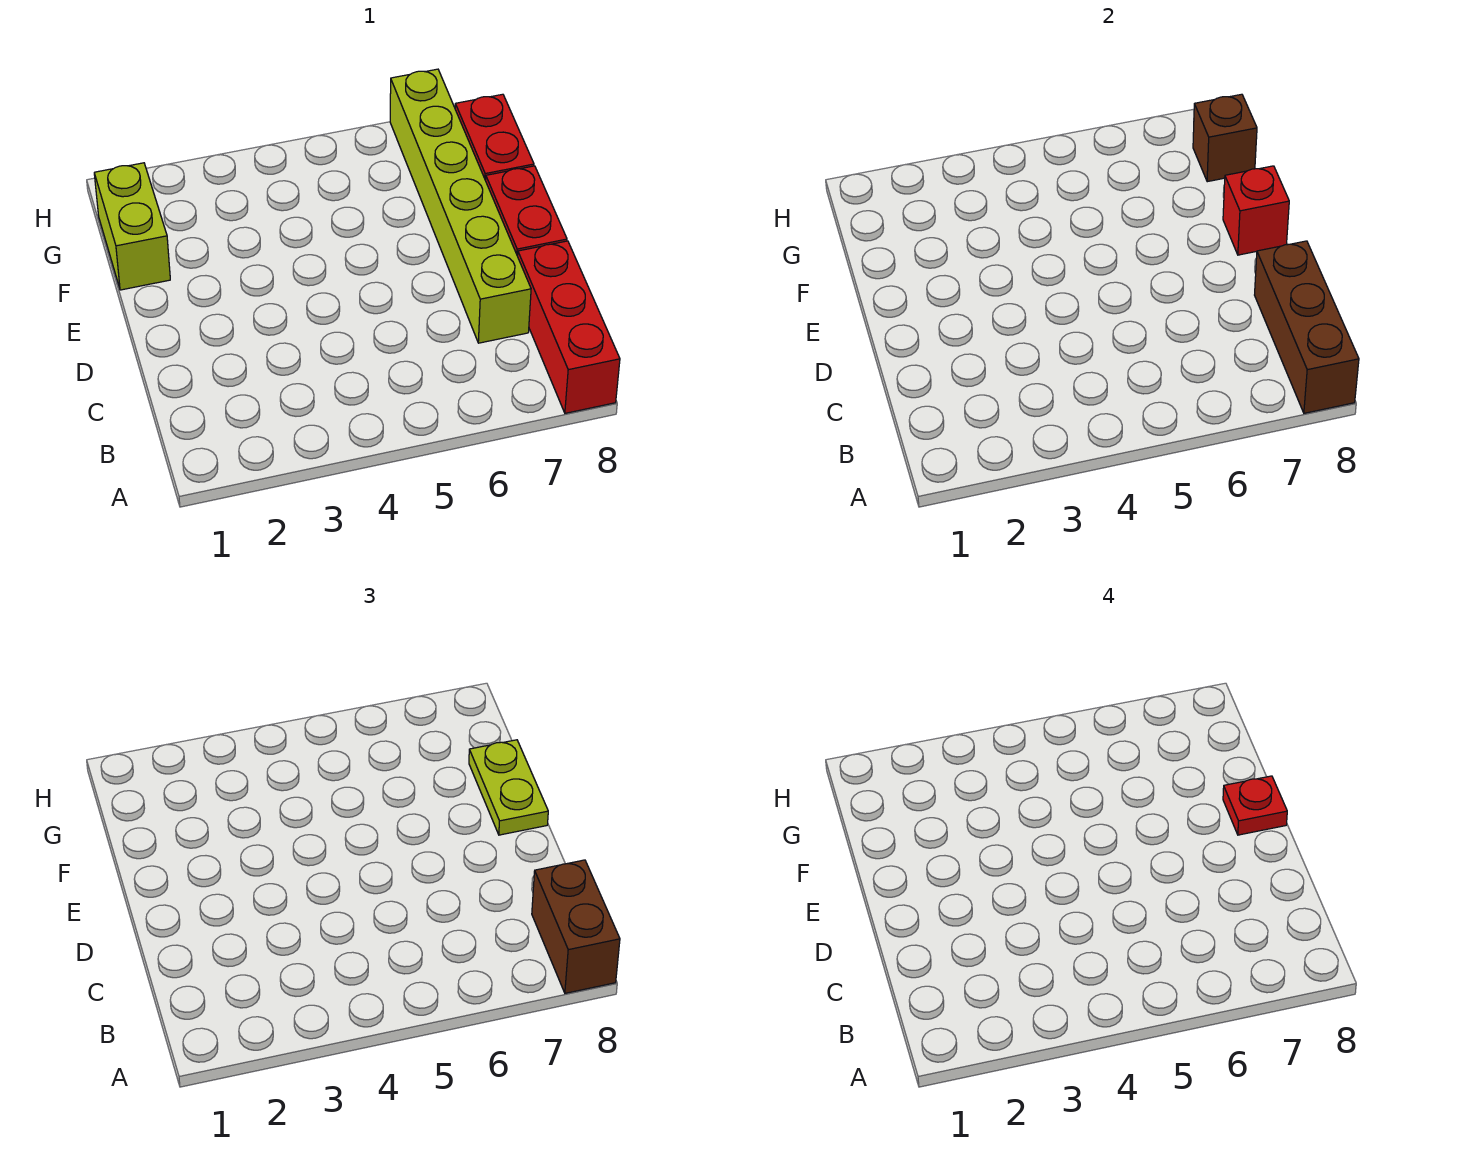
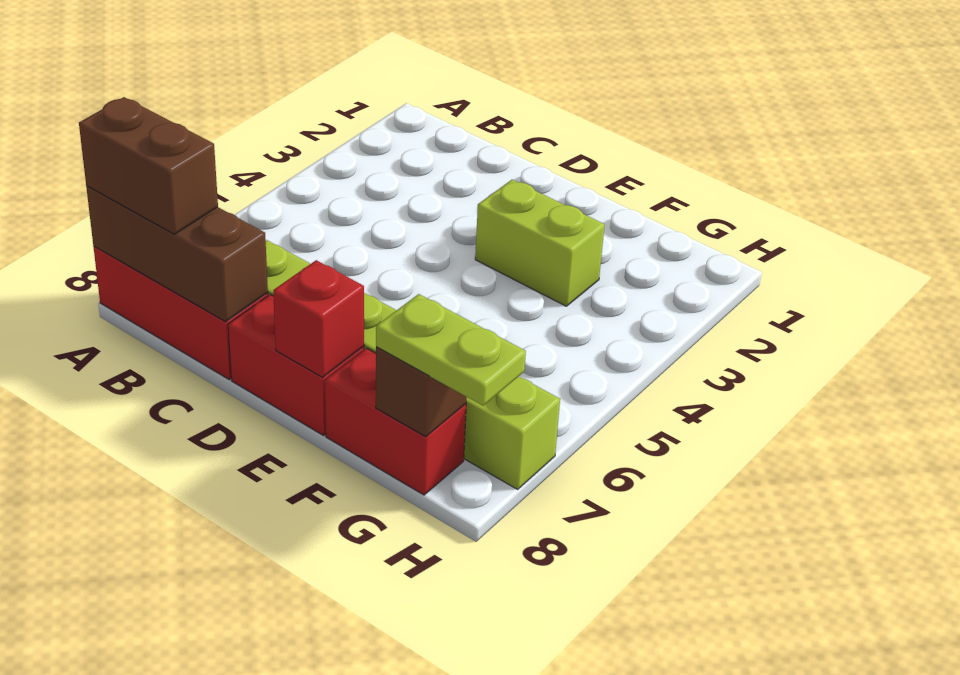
lime plate E8:F8 level 3 -> lime plate G8:H8 level 3
red plate E8 level 4 -> none
lime brick F1:G1 level 1 -> lime brick E3:F3 level 1

